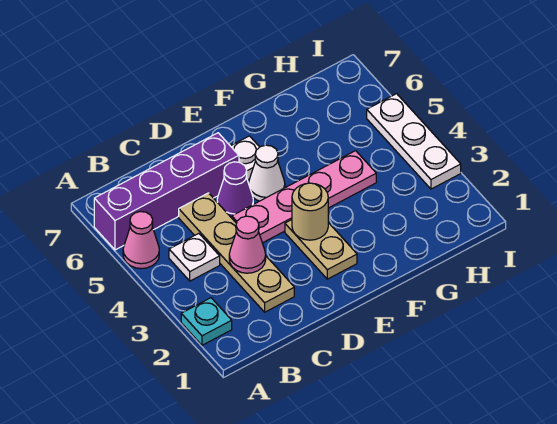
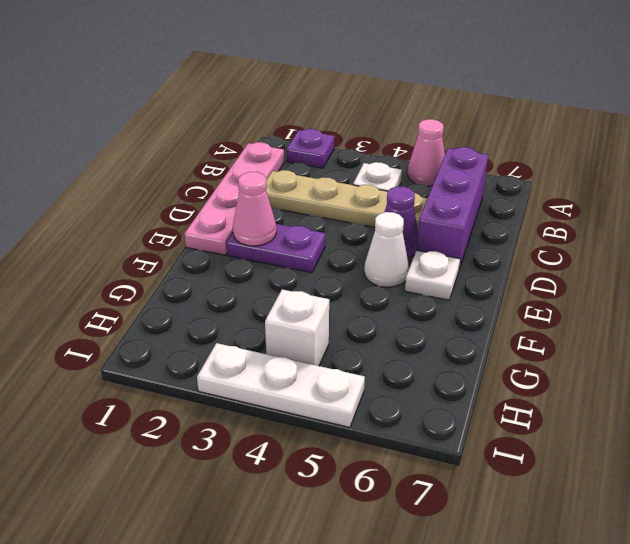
cyan plate A2 level 1 -> purple plate A2 level 1
purple brick A6:D6 level 1 -> purple brick B6:D6 level 1
pink cone C3 level 2 -> pink cone E2 level 2
pink plate D4:G4 level 1 -> pink plate B1:E1 level 1
tan plate E2:E3 level 1 -> purple plate E2:E3 level 1
tan round brick E3 level 2 -> none
none -> white brick H4 level 1

